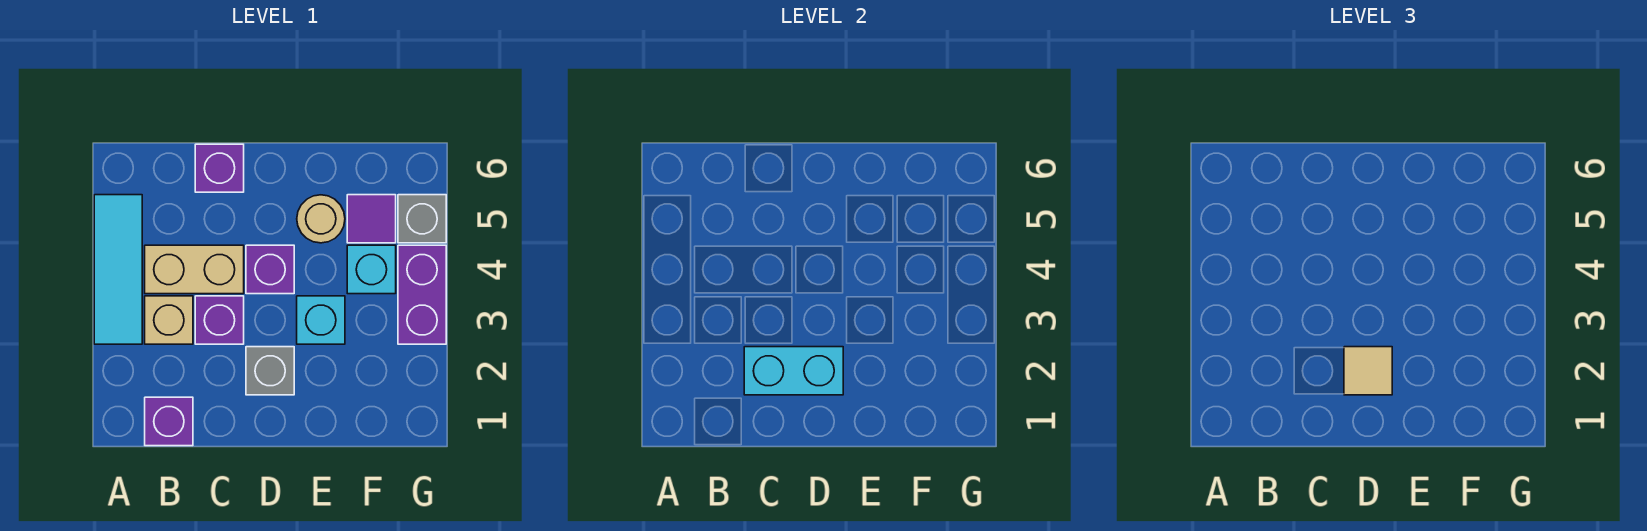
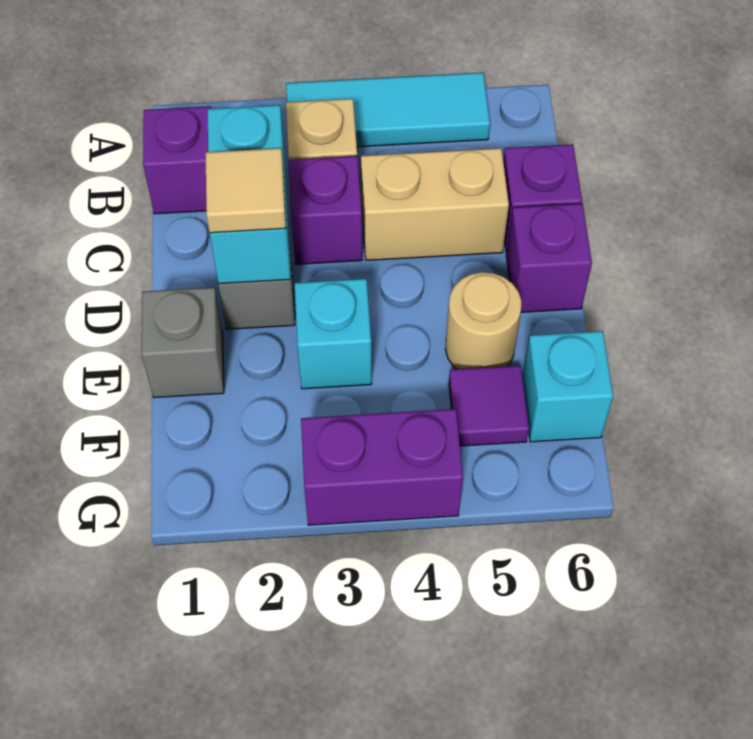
tan brick B4:C4 level 1 -> tan brick C4:C5 level 1
purple brick D4 level 1 -> purple brick D6 level 1
cyan brick F4 level 1 -> cyan brick F6 level 1
grey brick G5 level 1 -> grey brick E1 level 1

